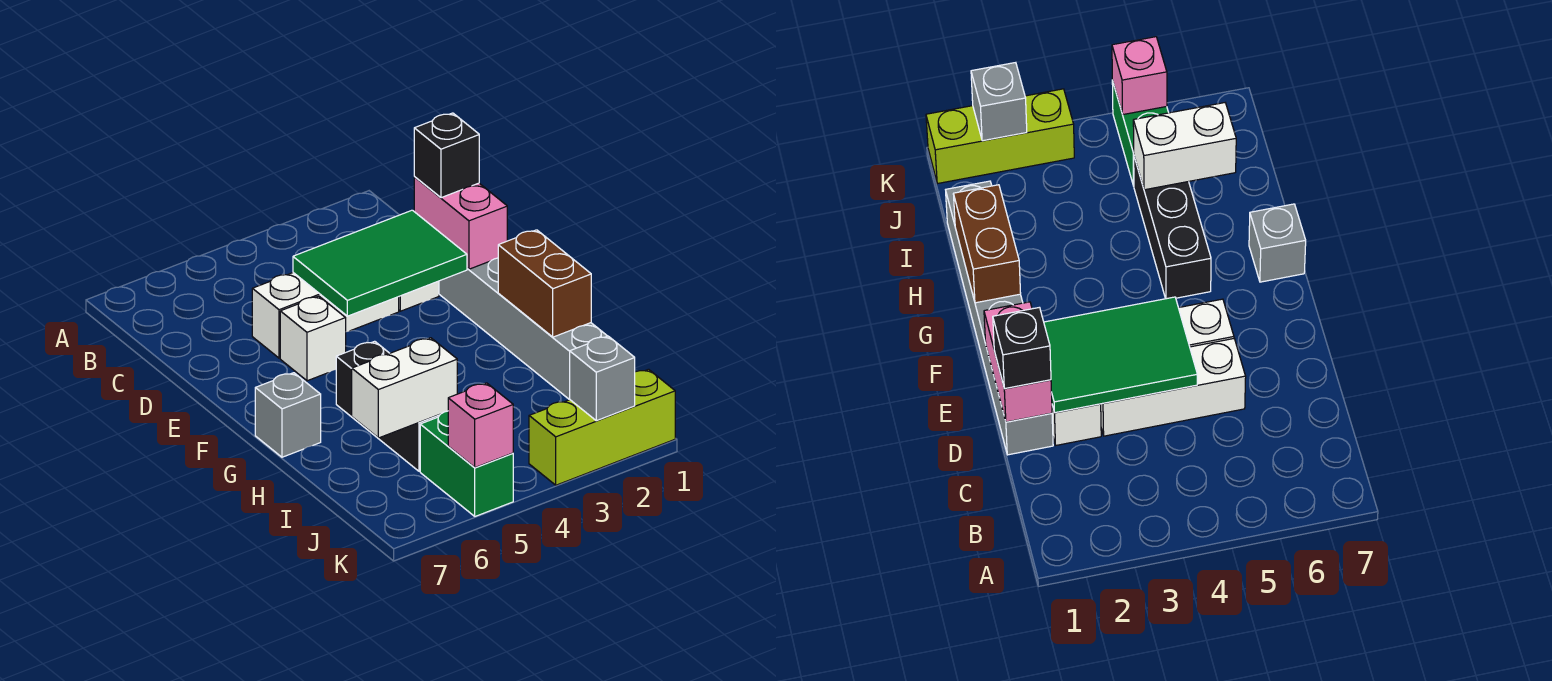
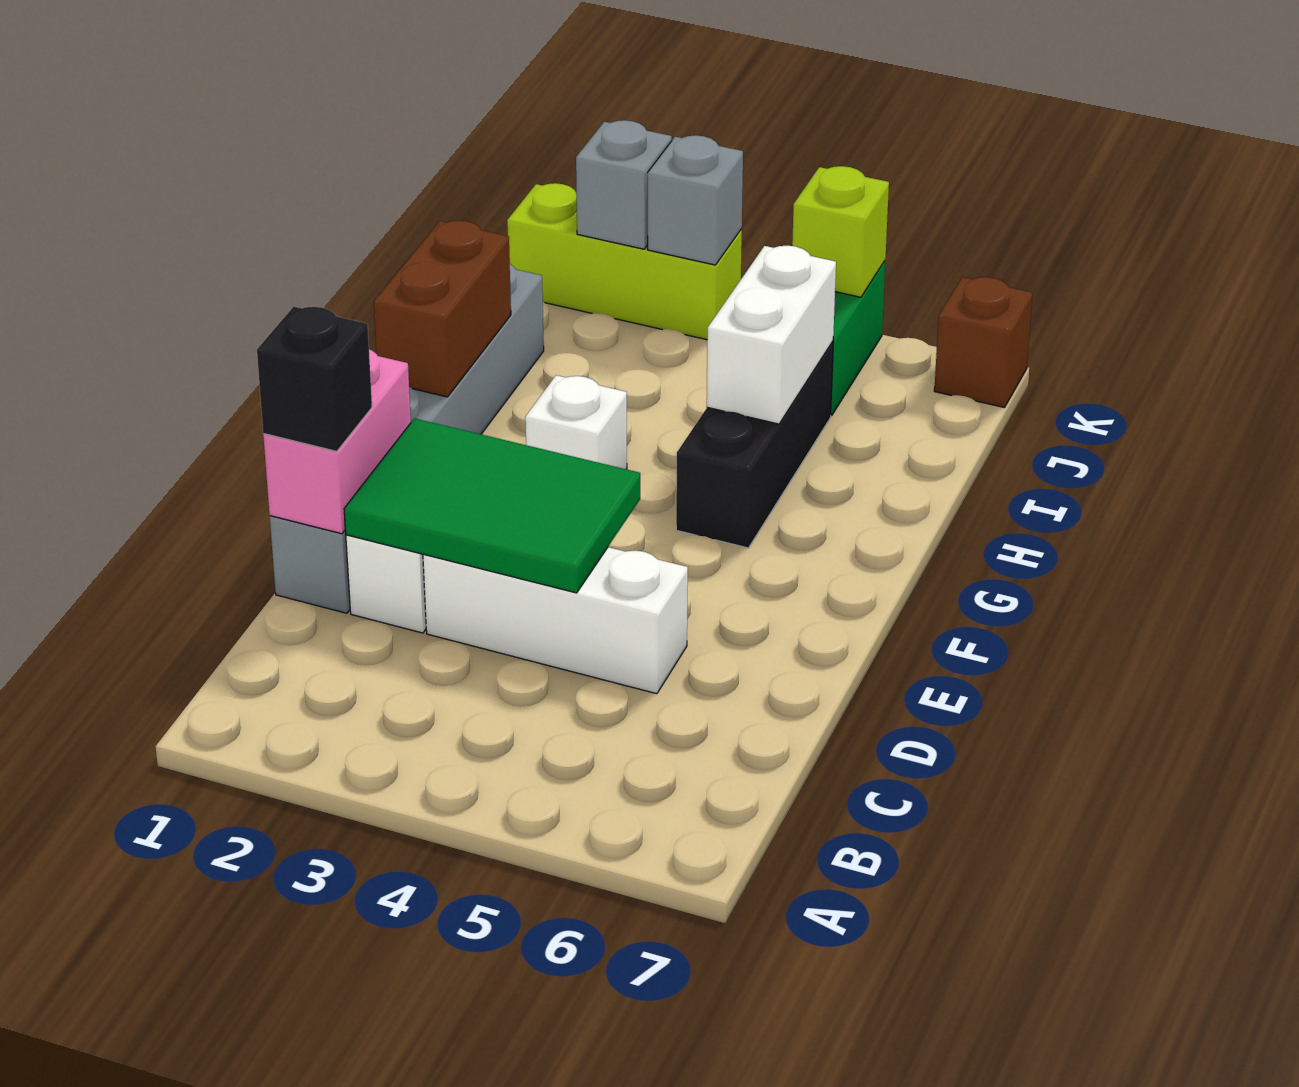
white brick E5 level 1 -> white brick G3 level 1
grey brick G7 level 1 -> grey brick K3 level 2
white brick I5:I6 level 2 -> white brick H5:I5 level 2
pink brick K5 level 2 -> lime brick K5 level 2
none -> brown brick K7 level 1

